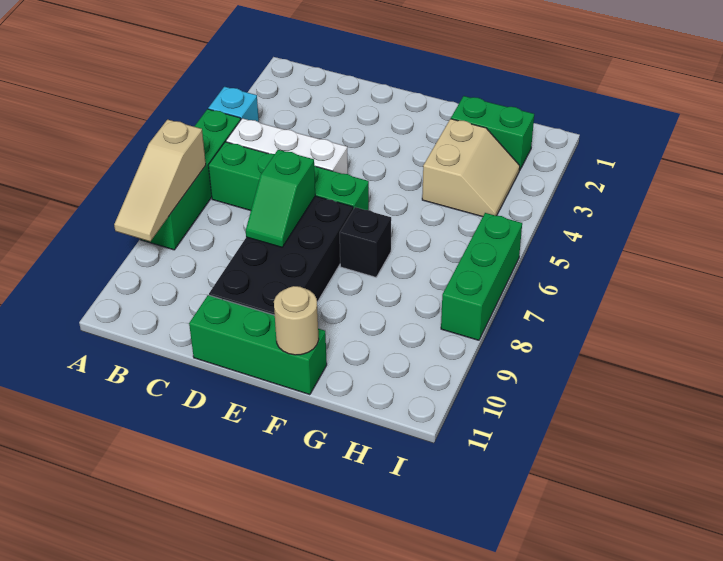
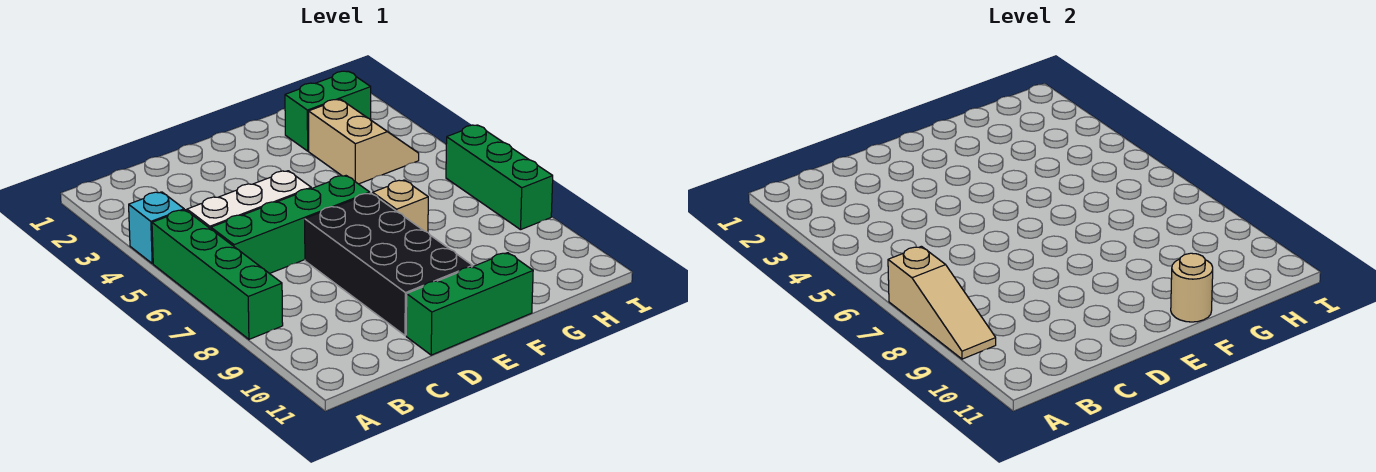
green slope D7:D8 level 2 top 7 -> none
black brick F7 level 1 -> tan brick F7 level 1

